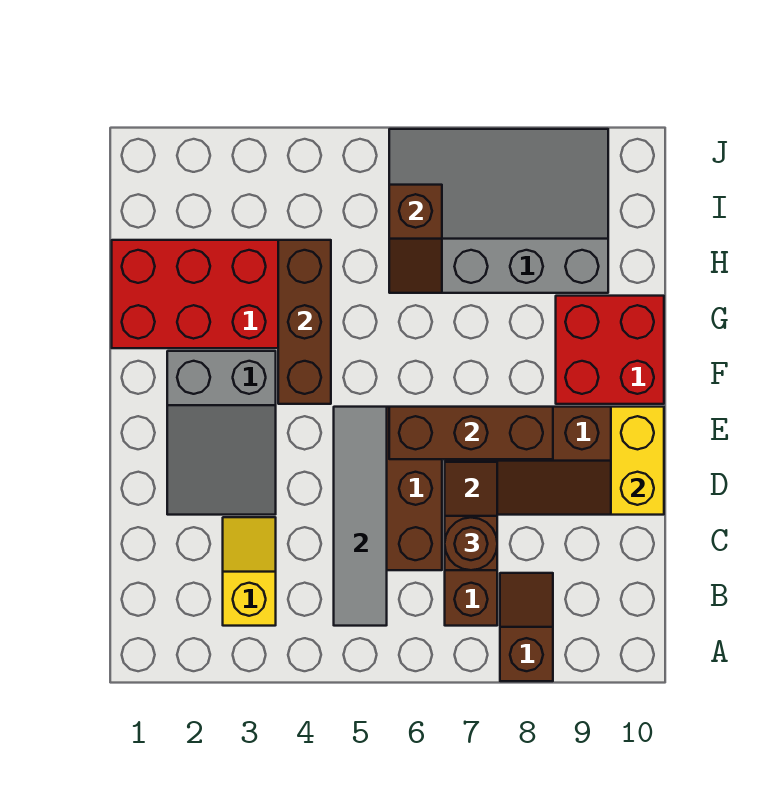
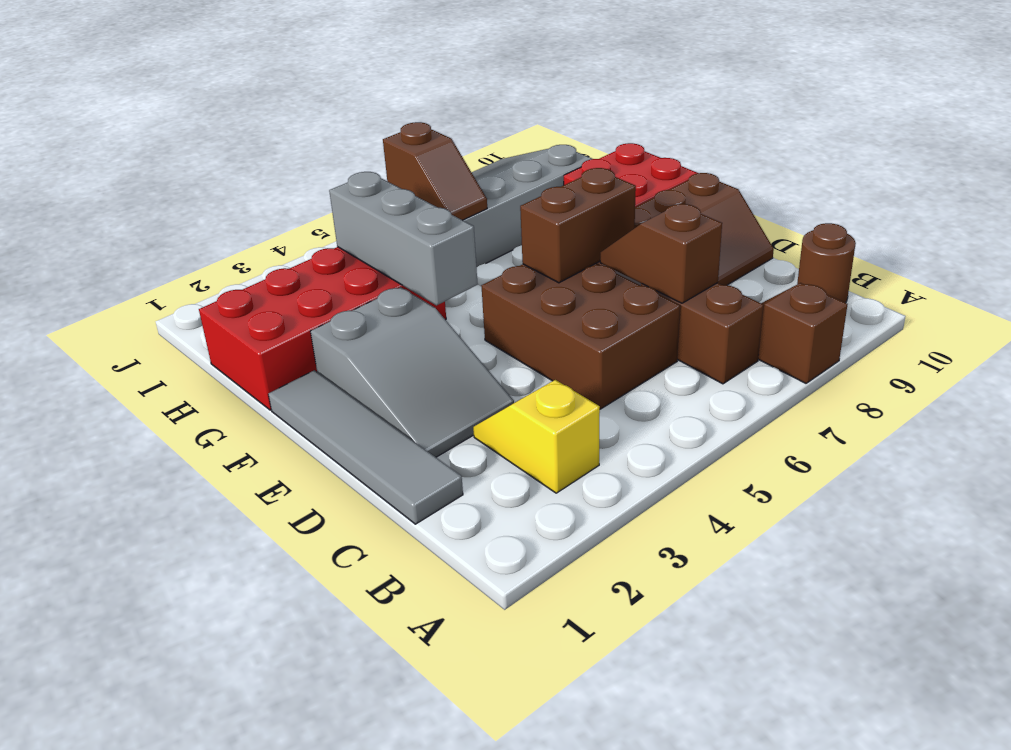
grey tile B5:E5 level 2 -> grey tile C1:F1 level 1
brown round brick C7 level 3 -> brown round brick B10 level 1
yellow brick D10:E10 level 2 -> none
brown brick E6:E8 level 2 -> brown brick E6:E7 level 2
brown brick F4:H4 level 2 -> grey brick F4:H4 level 2

